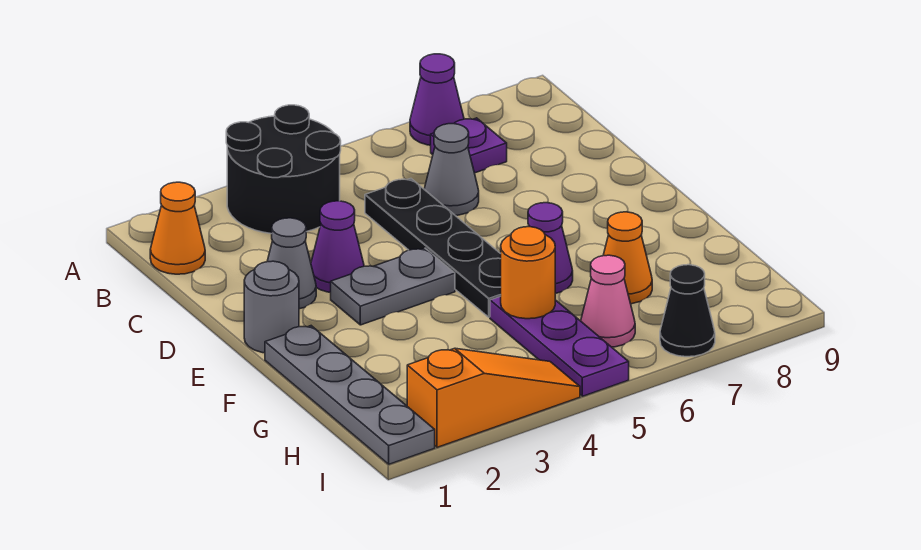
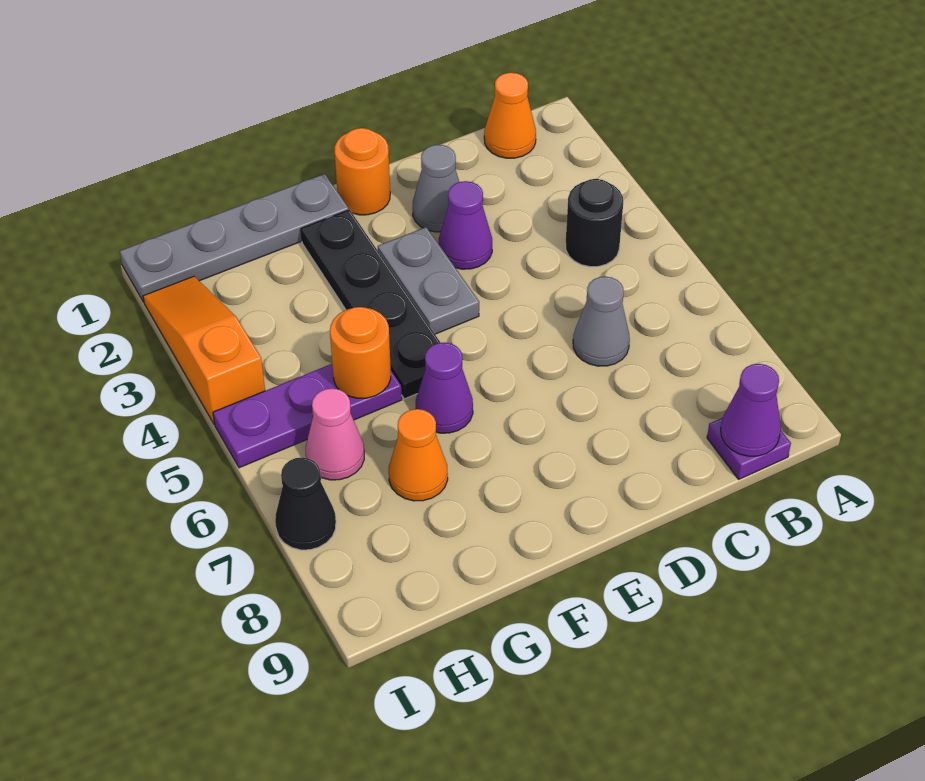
black round brick A3:B4 level 1 -> black round brick B4 level 1
purple cone A7 level 1 -> purple cone B9 level 2
purple plate B7 level 1 -> purple plate B9 level 1
black plate C5:F5 level 1 -> black plate F2:F5 level 1
grey round brick E1 level 1 -> orange round brick E1 level 1
orange slope I2:I4 level 1 top 2 -> orange slope I2:I4 level 1 top 4

